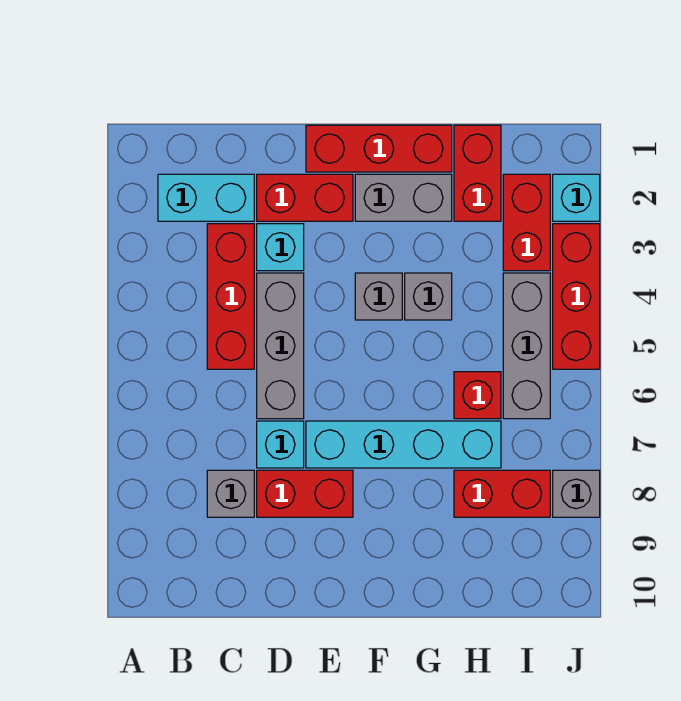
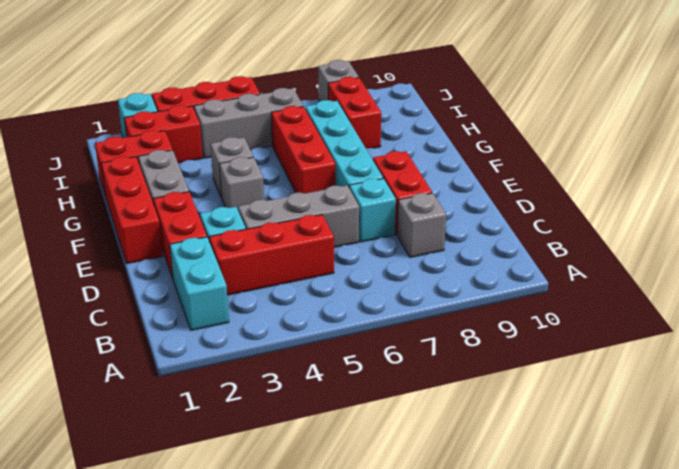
red brick H6 level 1 -> red brick F6:H6 level 1

